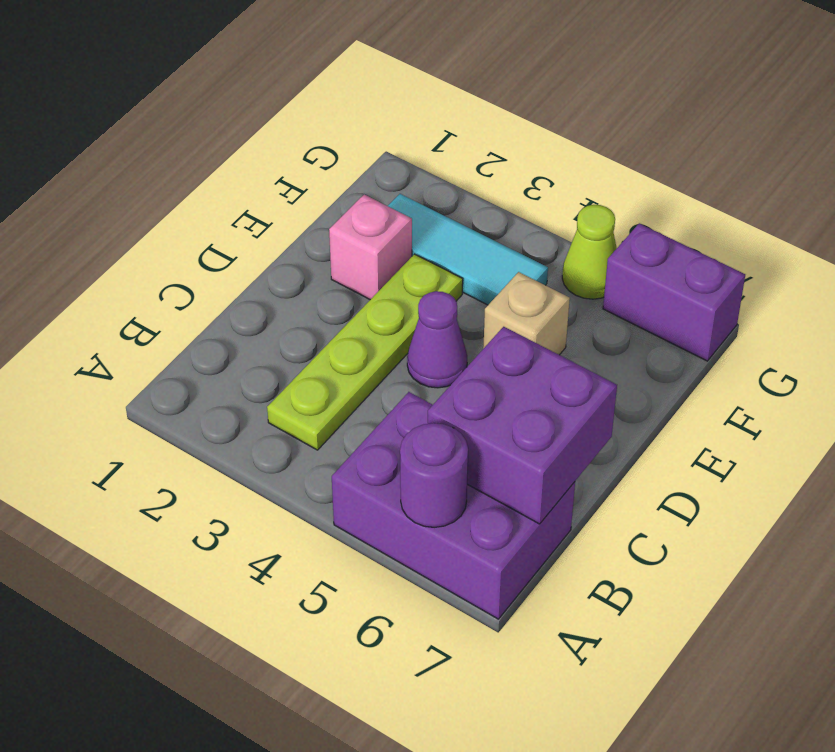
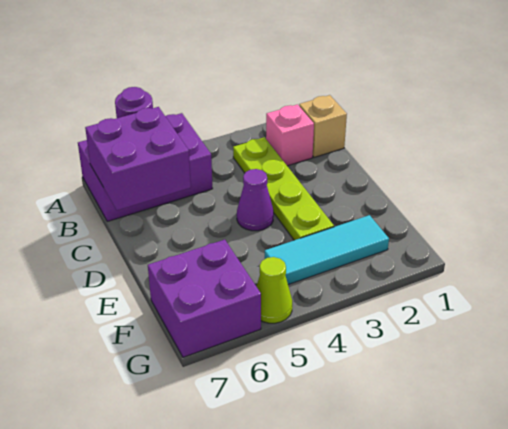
pink brick E2 level 1 -> pink brick B2 level 1
tan brick E5 level 1 -> tan brick B1 level 1
purple brick G6:G7 level 1 -> purple brick F6:G7 level 1

